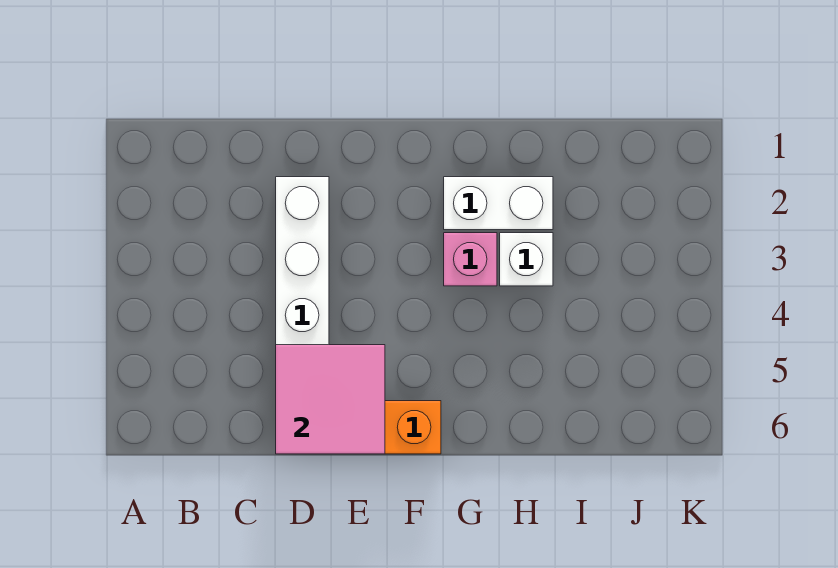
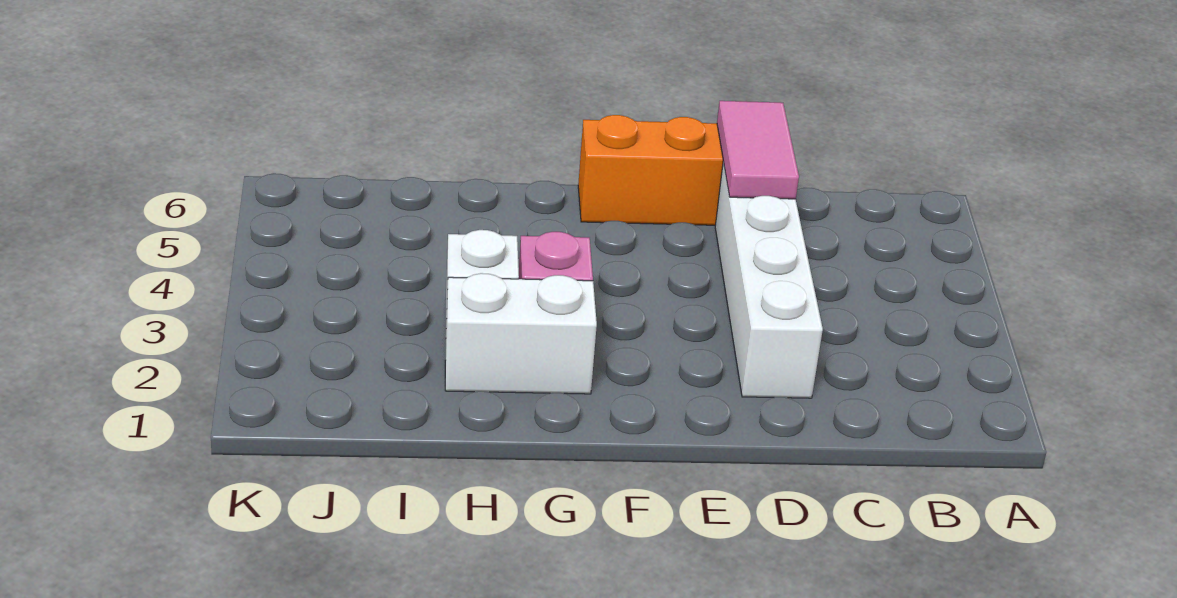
pink tile D5:E6 level 2 -> pink tile D5:D6 level 2

